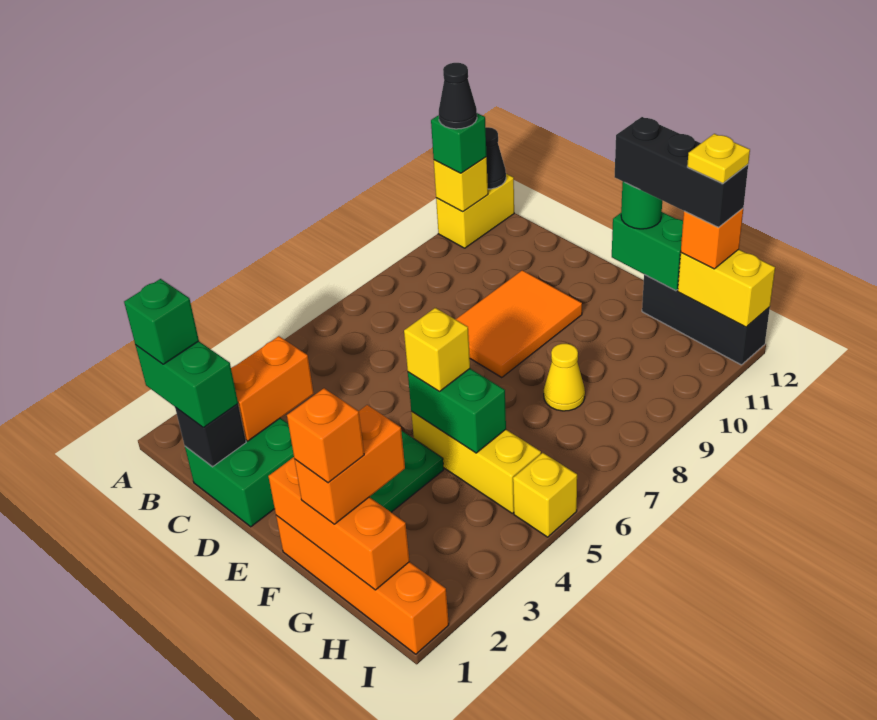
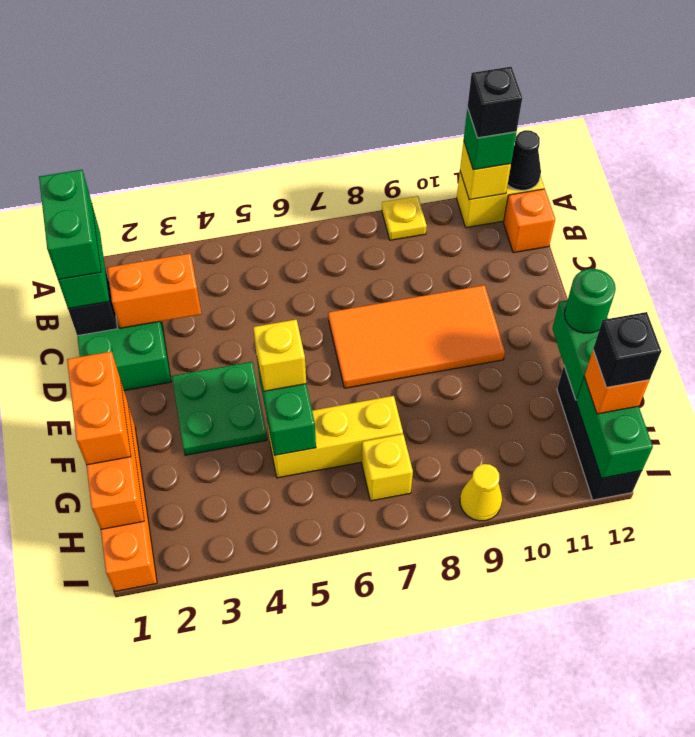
black cone A11 level 4 -> black brick A11 level 4
green brick B1 level 4 -> green brick B1:C1 level 4
orange tile D8:E10 level 1 -> orange tile D7:E10 level 1
yellow brick F5:H5 level 1 -> yellow brick G5:G7 level 1
black brick F12:H12 level 4 -> black brick H12 level 4
orange brick G1:G2 level 3 -> orange brick F1:G1 level 3
orange brick G1 level 4 -> orange brick B12 level 1
yellow cone G8 level 1 -> yellow cone I9 level 1
yellow brick H12:I12 level 2 -> green brick H12:I12 level 2
yellow plate H12 level 5 -> yellow plate A9 level 1
yellow brick I5 level 1 -> yellow brick H7 level 1

